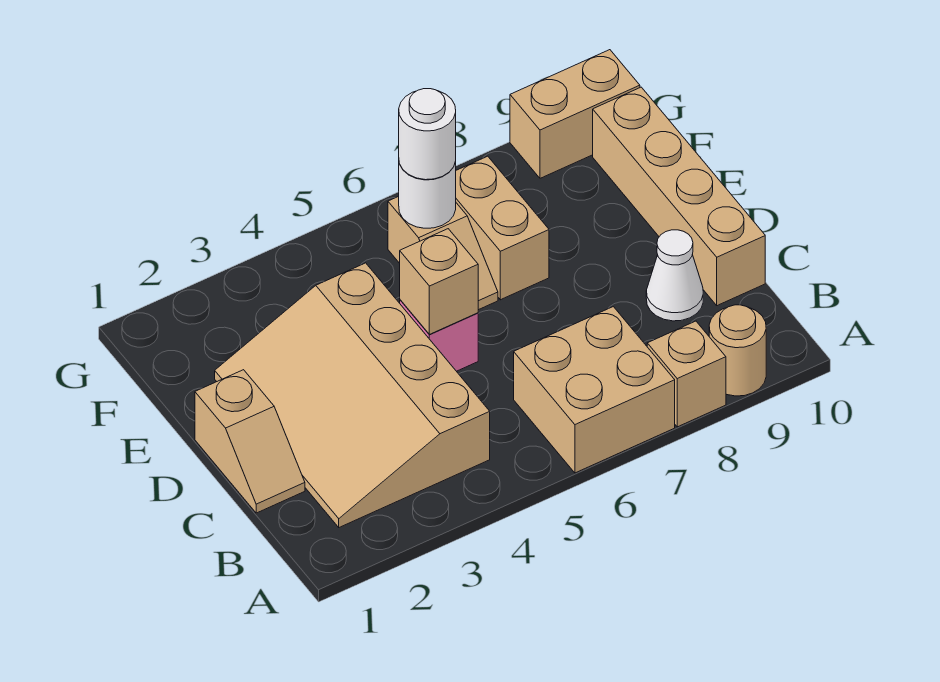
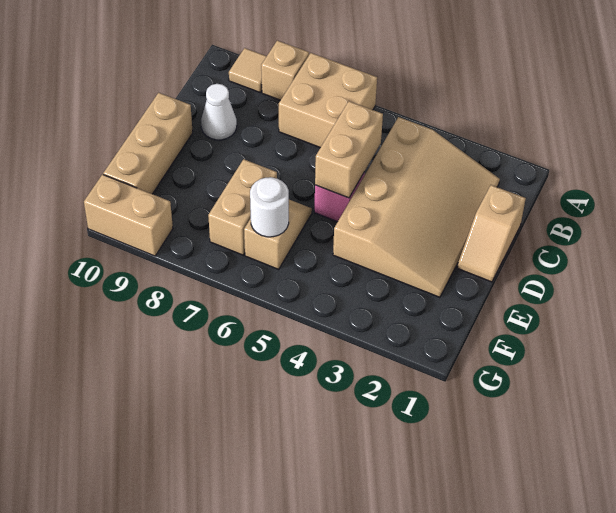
tan round brick A9 level 1 -> tan tile A9 level 1
tan slope C1:D1 level 1 top D -> tan slope C1:D1 level 1 top C
tan brick C10:F10 level 1 -> tan brick D10:F10 level 1
tan brick D5 level 2 -> tan brick C5:D5 level 2
white round brick F6 level 3 -> none

